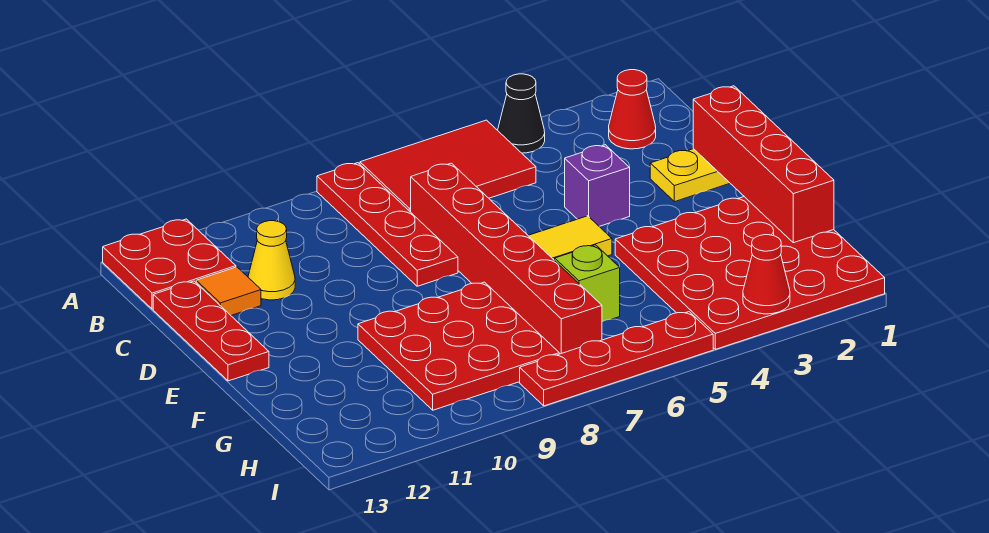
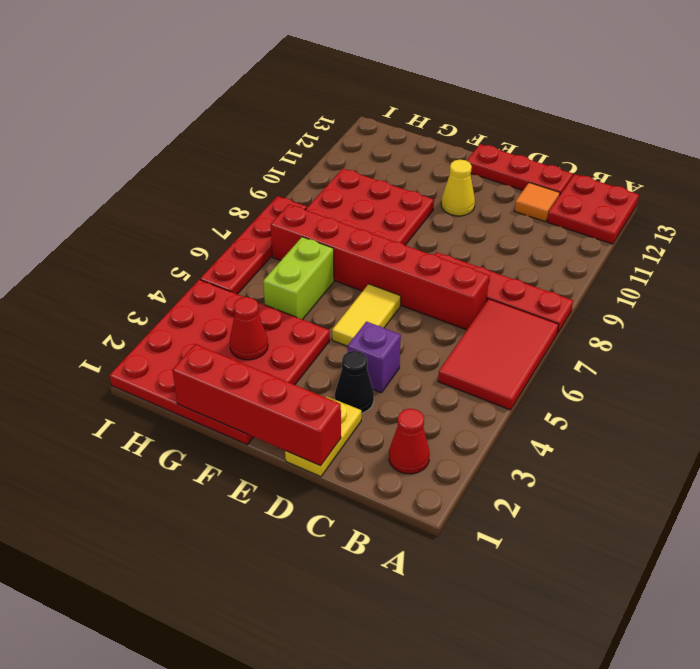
black cone A4 level 1 -> black cone D3 level 1
yellow cone C11 level 1 -> yellow cone E11 level 1
lime brick G6 level 1 -> lime brick G5:G6 level 1
red cone I3 level 2 -> red cone G3 level 2

